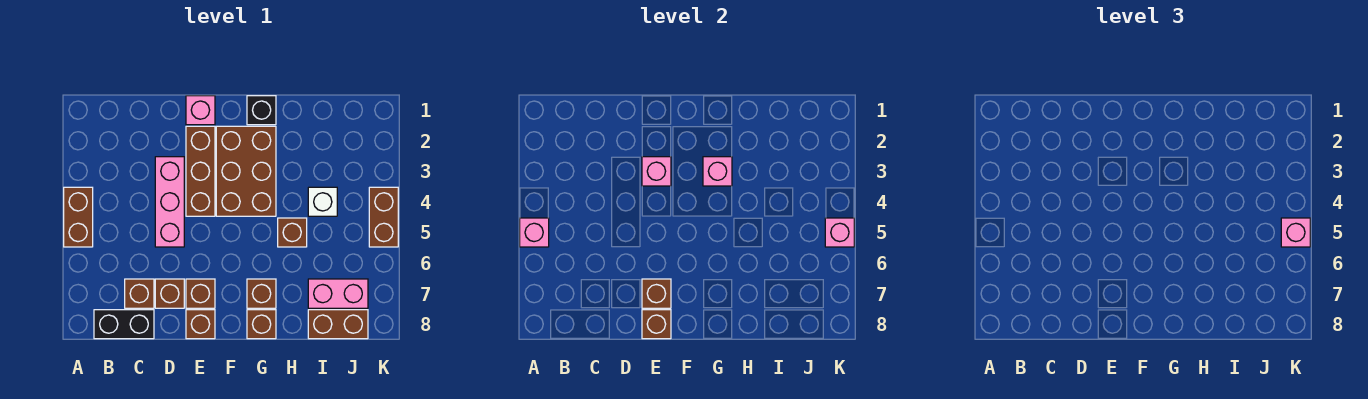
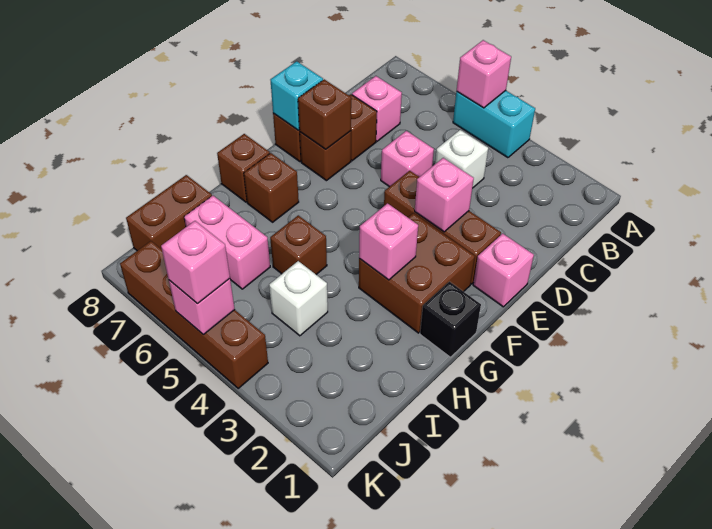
brown brick A4:A5 level 1 -> cyan brick A4:A5 level 1
black brick B8:C8 level 1 -> none
none -> white brick C4 level 1
brown brick C7 level 1 -> pink brick C7 level 1
pink brick D3:D5 level 1 -> pink brick D5 level 1
brown brick E8 level 2 -> cyan brick E8 level 2
brown brick F2:G4 level 1 -> brown brick F2:G3 level 1
pink brick I7:J7 level 1 -> pink brick I6:I7 level 1
brown brick K4:K5 level 1 -> brown brick K4:K7 level 1

